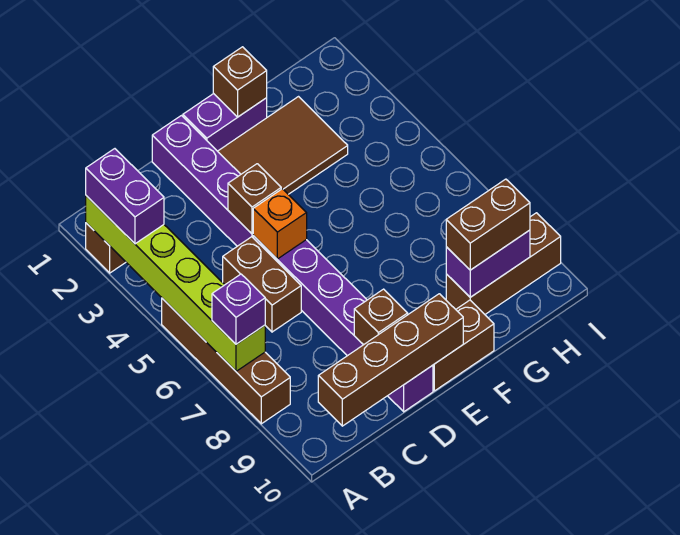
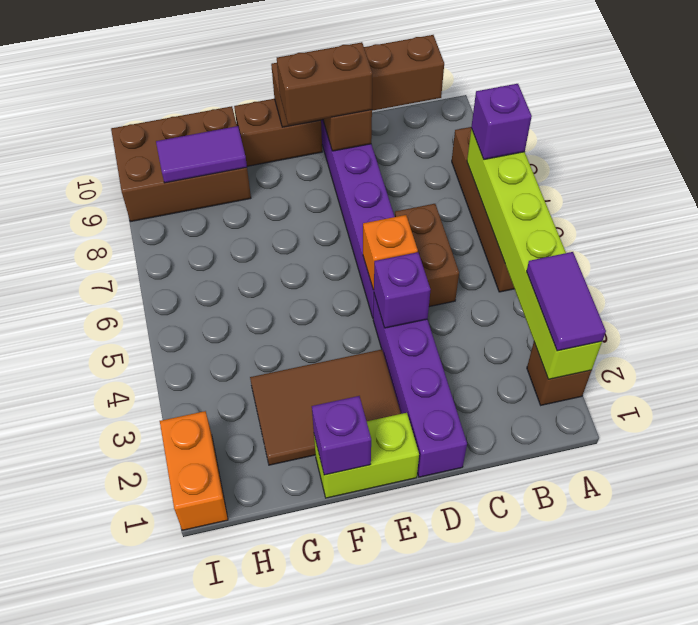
purple brick A2:A3 level 3 -> purple tile A2:A3 level 3
brown brick D4 level 2 -> purple brick D4 level 2
purple brick E1:F1 level 1 -> lime brick E1:F1 level 1
brown brick F1 level 2 -> purple brick F1 level 2
brown brick G9:I9 level 1 -> brown brick G9:I10 level 1
purple brick G9:H9 level 2 -> purple tile G9:H9 level 2
brown brick G9:H9 level 3 -> brown brick D9:E9 level 3
none -> orange brick I1:I2 level 1

